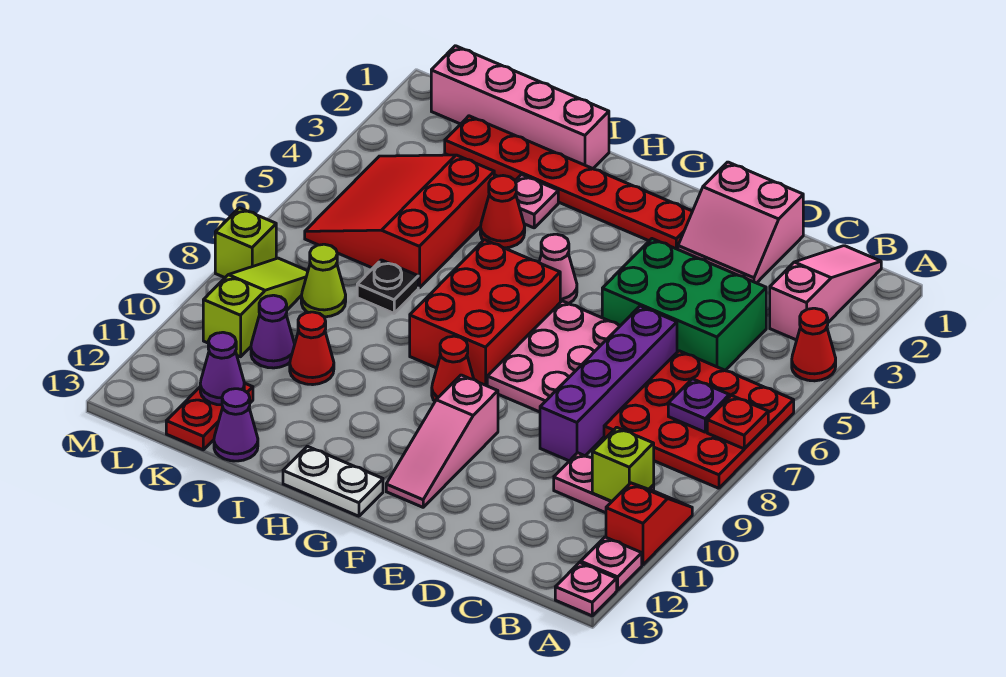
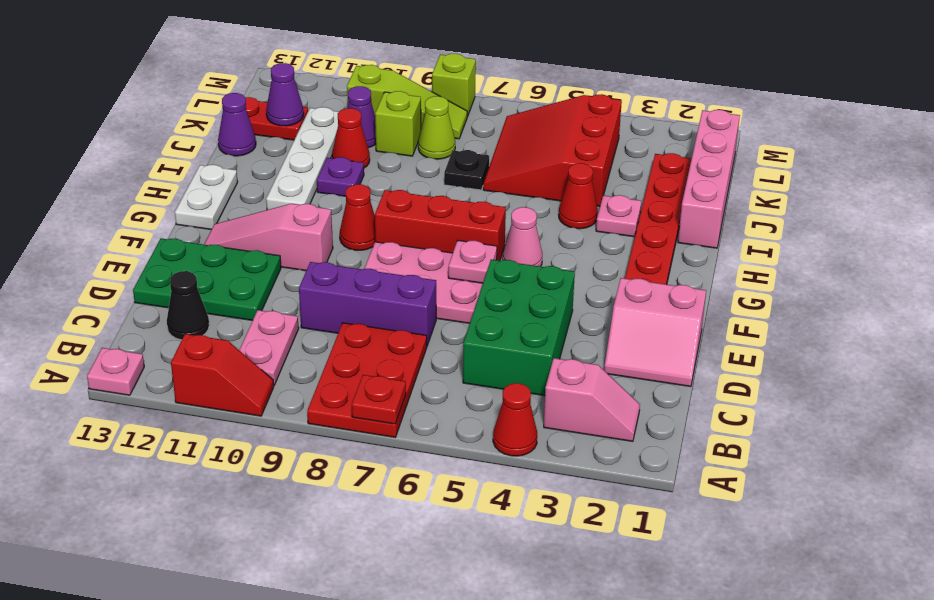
red plate A6:C8 level 1 -> red plate A7:C8 level 1
pink plate A12 level 1 -> pink plate F6 level 2
pink slope B1:B3 level 1 top 3 -> pink slope B2:B3 level 1 top 3
purple plate B7 level 2 -> purple plate I10 level 1
lime brick B10 level 2 -> lime brick K9 level 1
none -> black cone C12 level 1
pink slope D1:E2 level 1 top 1 -> pink slope D1:E2 level 1 top E
purple brick D6:D9 level 1 -> purple brick D7:D9 level 1
none -> green plate D11:E13 level 1
red brick G6:H8 level 1 -> red brick G6:G8 level 1
none -> white plate H11:K11 level 1
red slope J4:L6 level 1 top J -> red slope J4:L6 level 1 top 4

